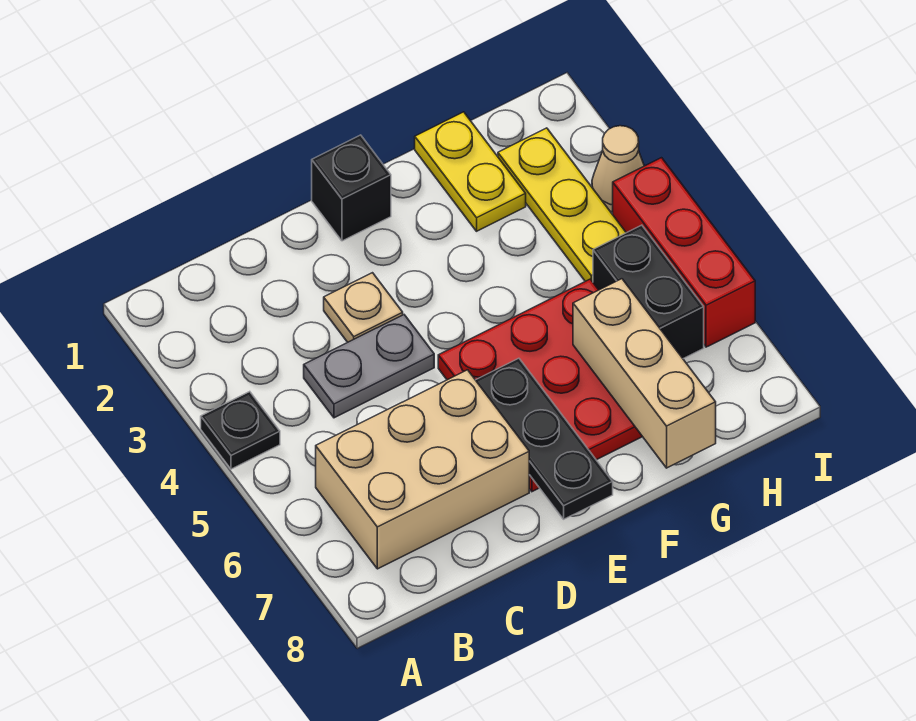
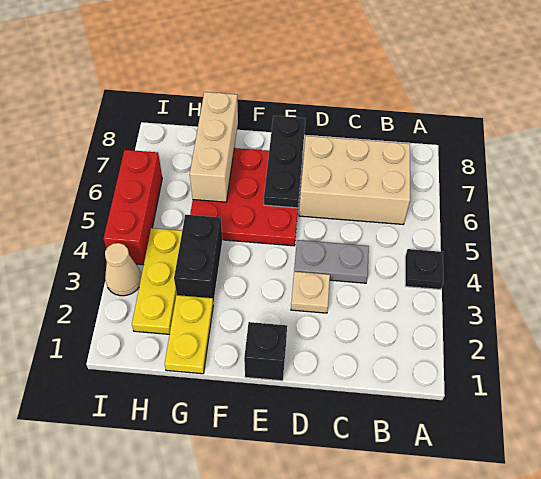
black brick H5:H6 level 1 -> black brick G3:G4 level 1

